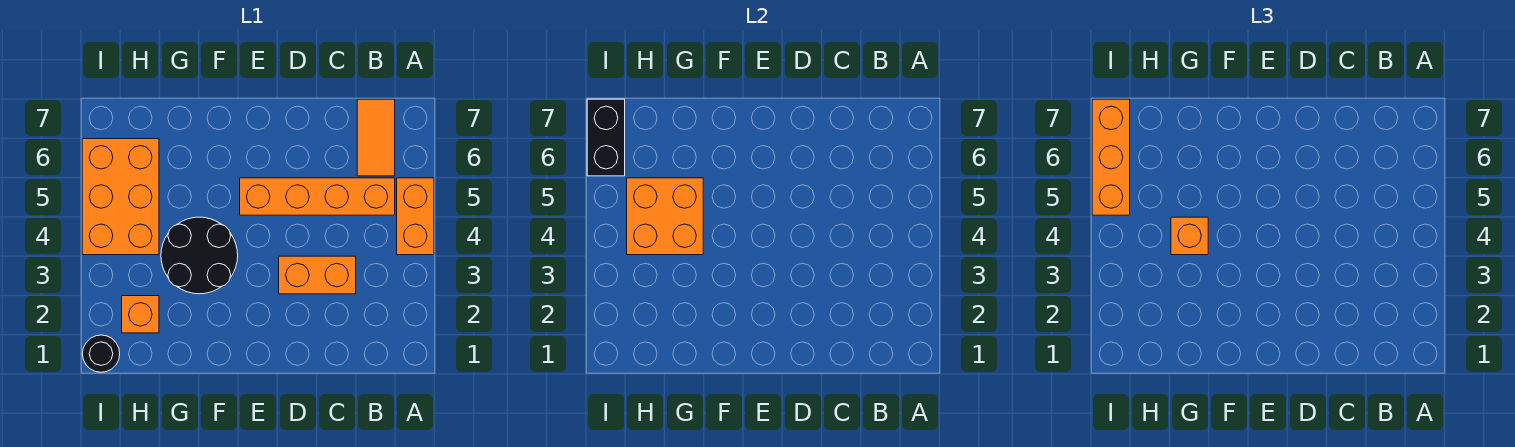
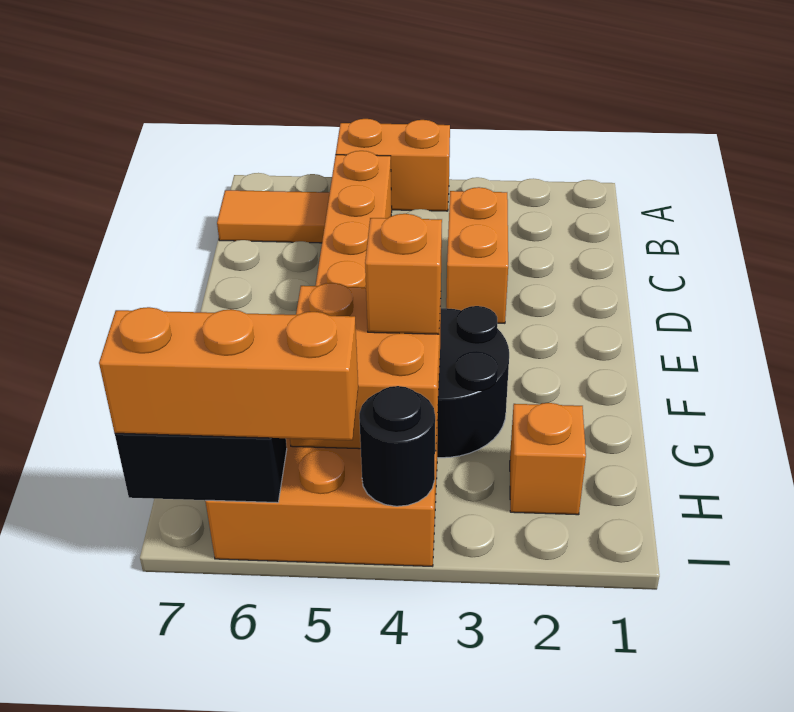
black round brick I1 level 1 -> black round brick I4 level 2

